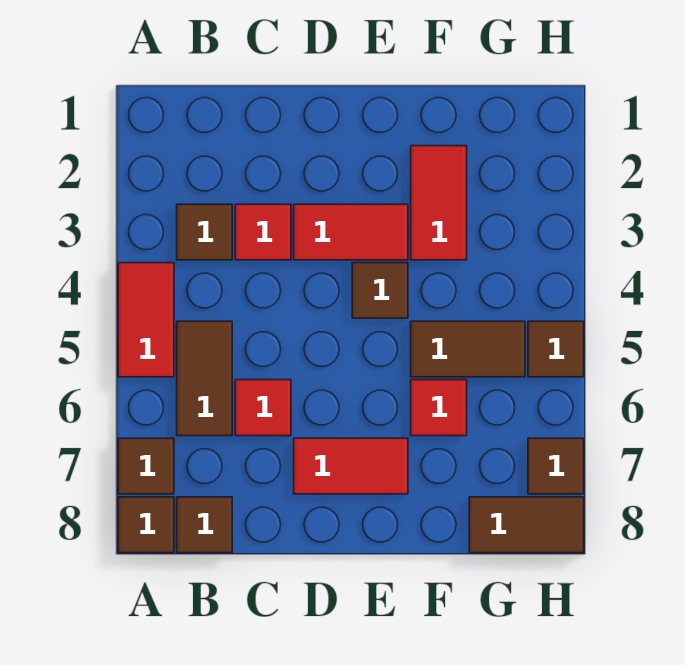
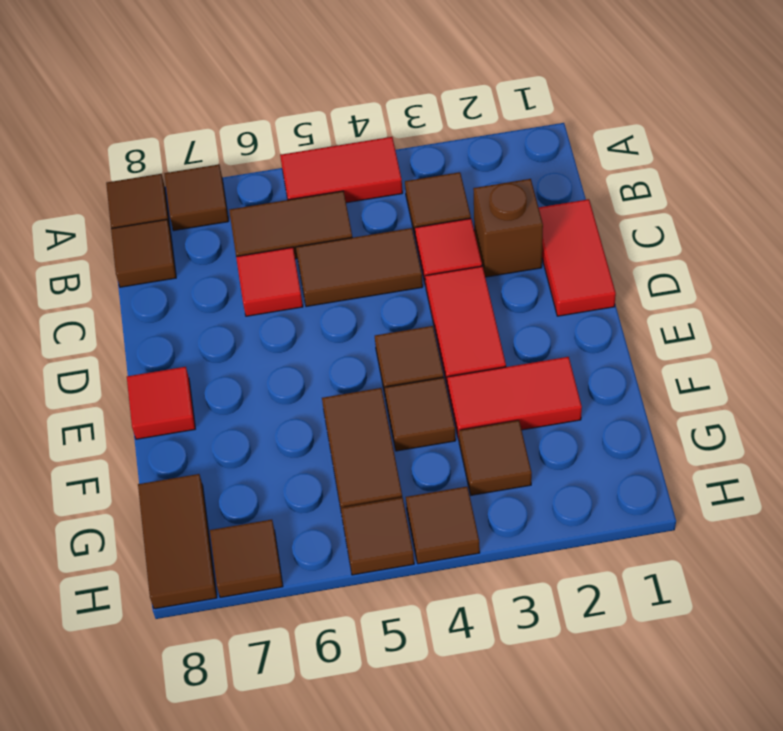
none -> brown brick C2 level 1
none -> brown tile C4:C5 level 1
red tile D7:E7 level 1 -> red tile C1:D1 level 1
none -> brown tile F4 level 1
red tile F6 level 1 -> red tile E8 level 1
none -> brown tile G3 level 1
none -> brown tile H4 level 1

